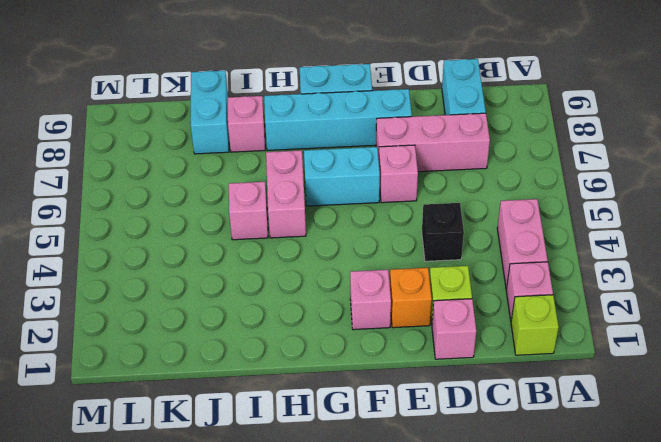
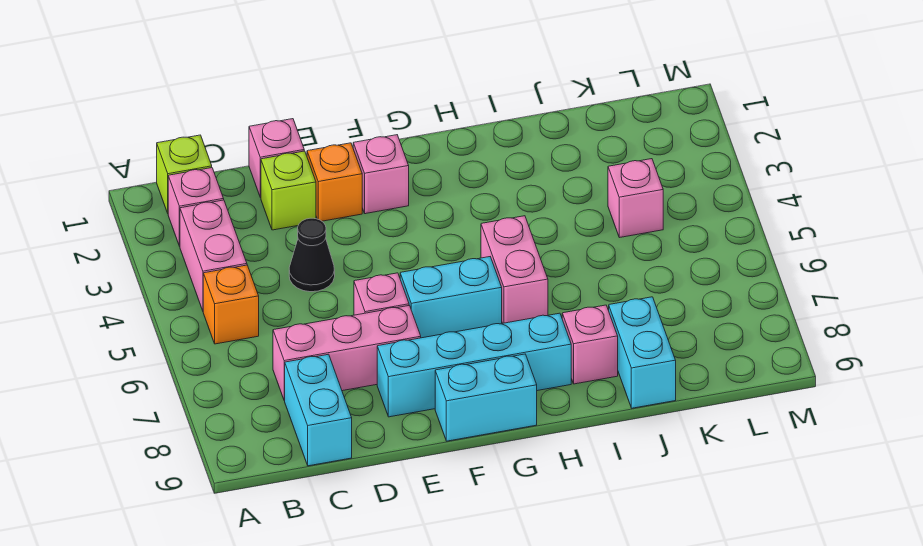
none -> orange brick B5 level 1
black brick D4 level 1 -> black cone D4 level 1
pink brick I5 level 1 -> pink brick K4 level 1

